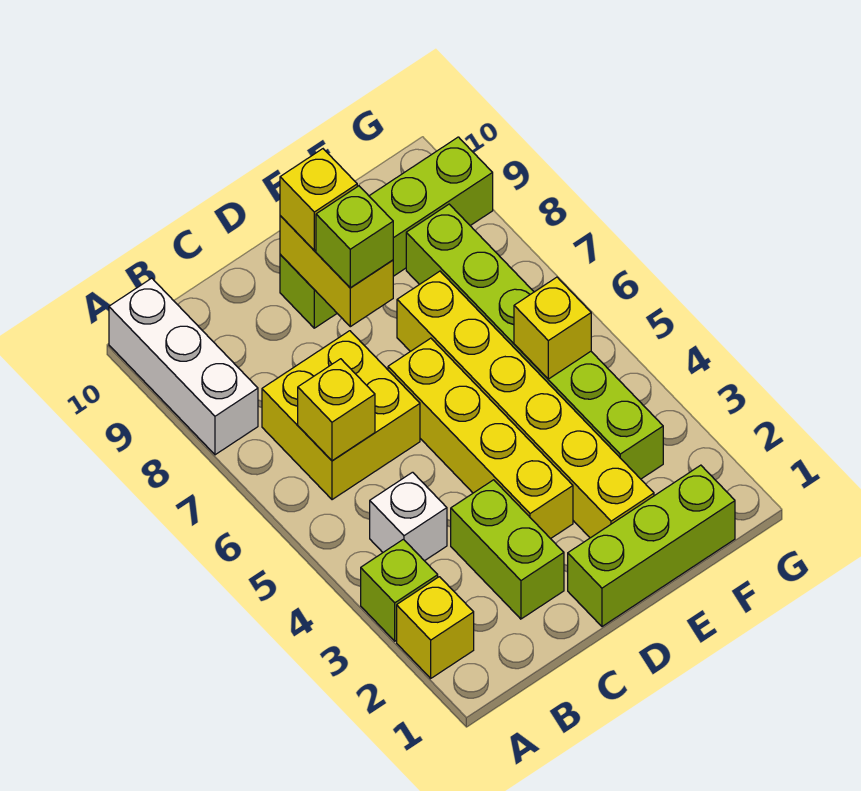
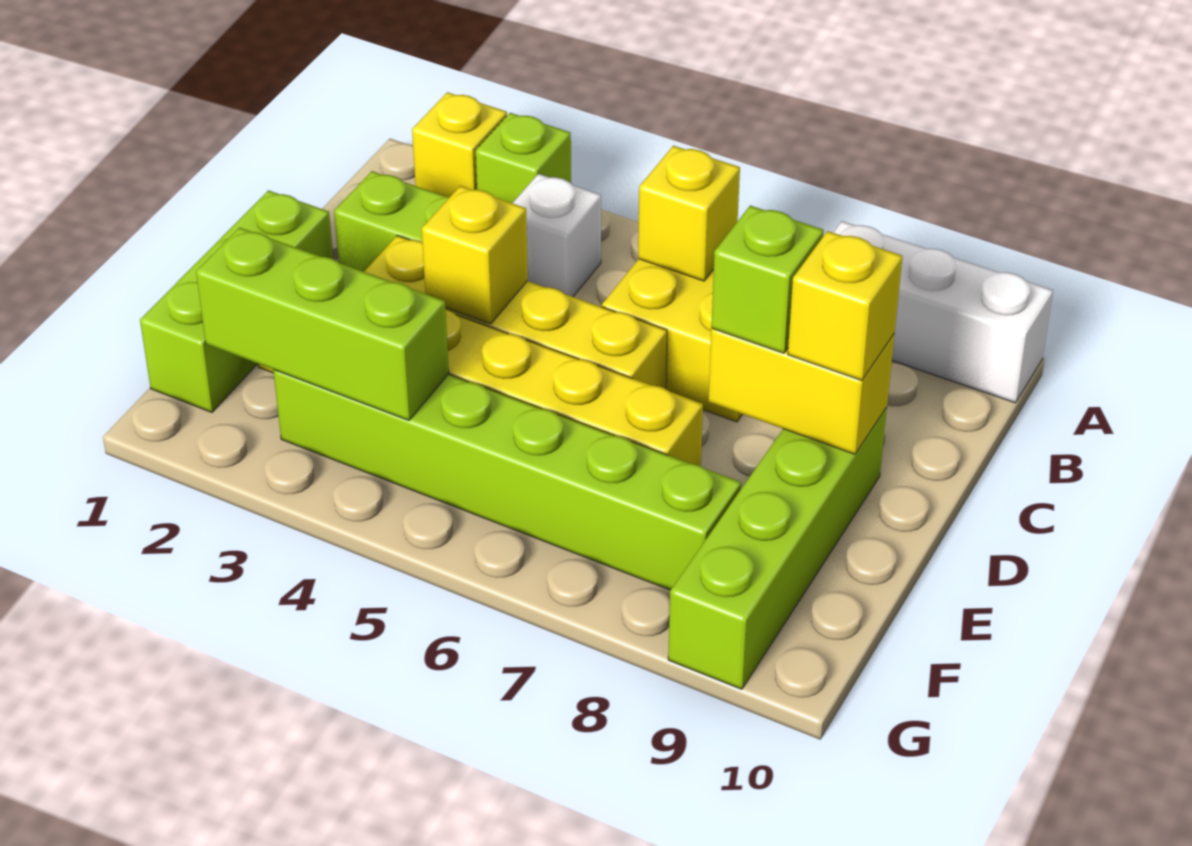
none -> lime brick F2:F4 level 2
yellow brick F5 level 2 -> yellow brick D4 level 2

